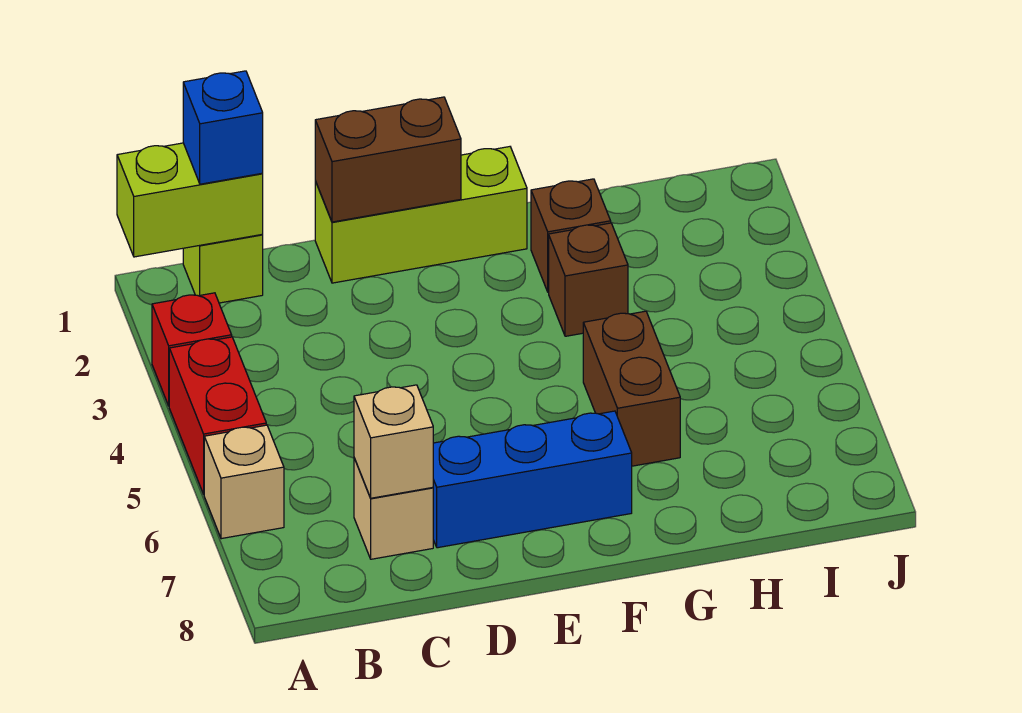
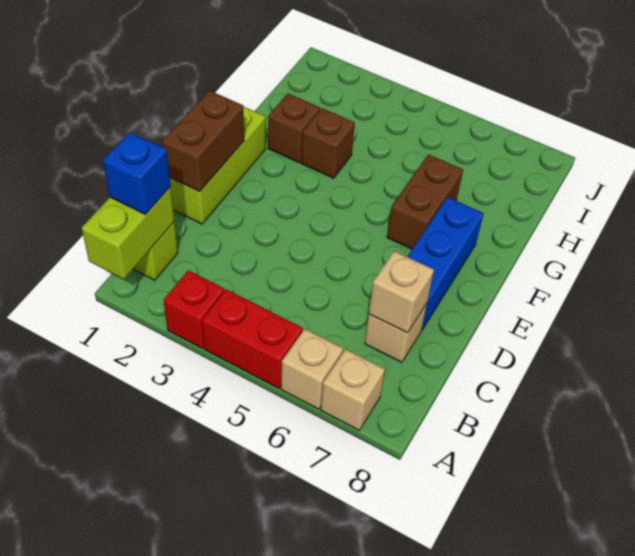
none -> tan brick A7 level 1
brown brick G5:G6 level 1 -> brown brick F6:G6 level 1

